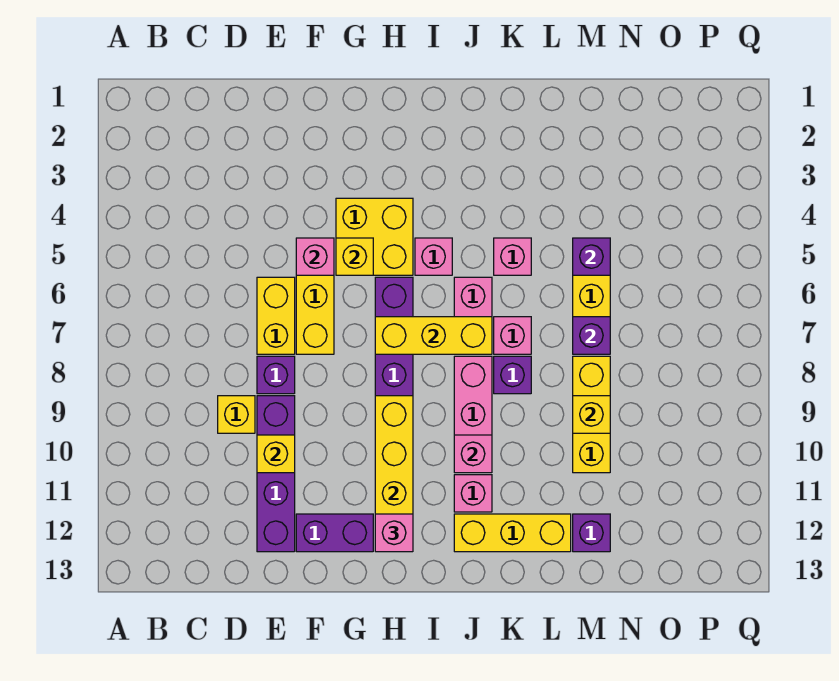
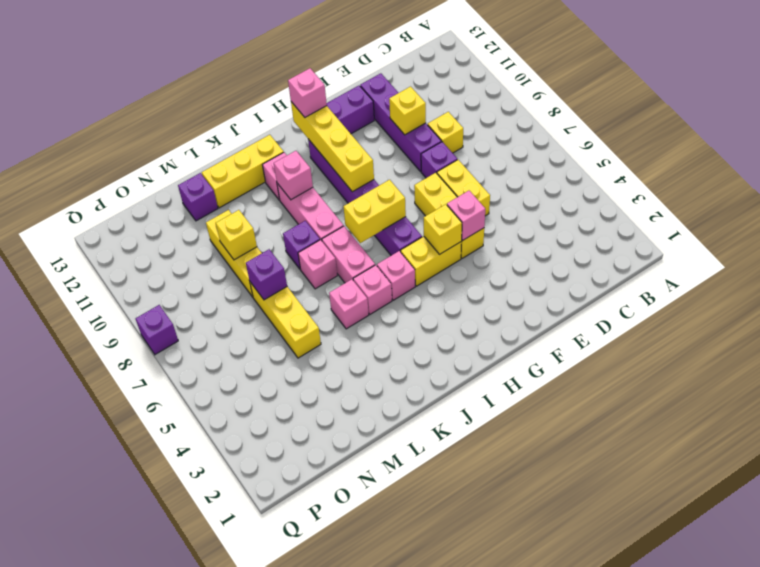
yellow brick G4:H5 level 1 -> yellow brick G5:H5 level 1
yellow brick H7:J7 level 2 -> yellow brick H7:I7 level 2
none -> pink brick J5 level 1
purple brick M5 level 2 -> purple brick Q8 level 1

